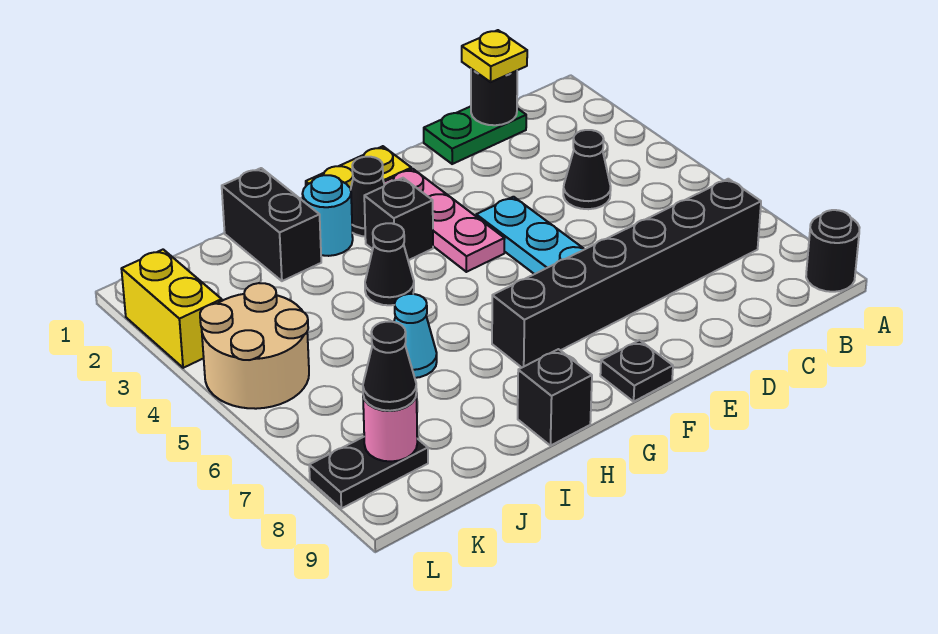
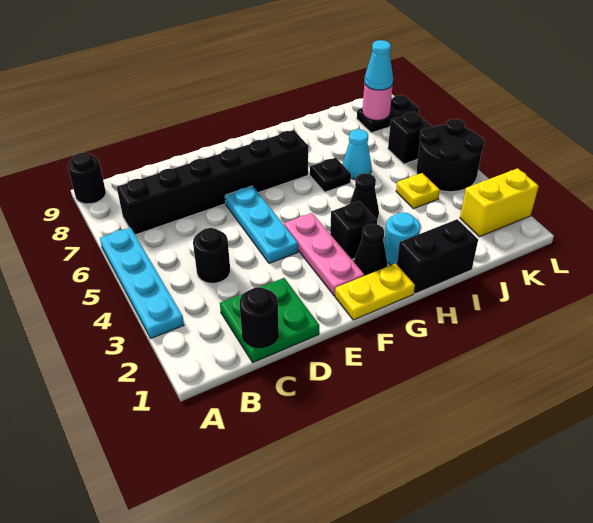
none -> cyan plate A3:A6 level 1
green plate C1:D1 level 1 -> green plate C1:D2 level 1
yellow plate C1 level 3 -> yellow plate J4 level 1
black cone C4 level 1 -> black round brick C4 level 1
black plate F9 level 1 -> black plate H6 level 1
black brick H9 level 1 -> black brick K6 level 1
black brick I1:I2 level 1 -> black brick H1:I1 level 1
tan round brick K4:L5 level 1 -> black round brick K4:L5 level 1
black cone K8 level 3 -> cyan cone K8 level 3
yellow brick L2:L3 level 1 -> yellow brick K2:L2 level 1

